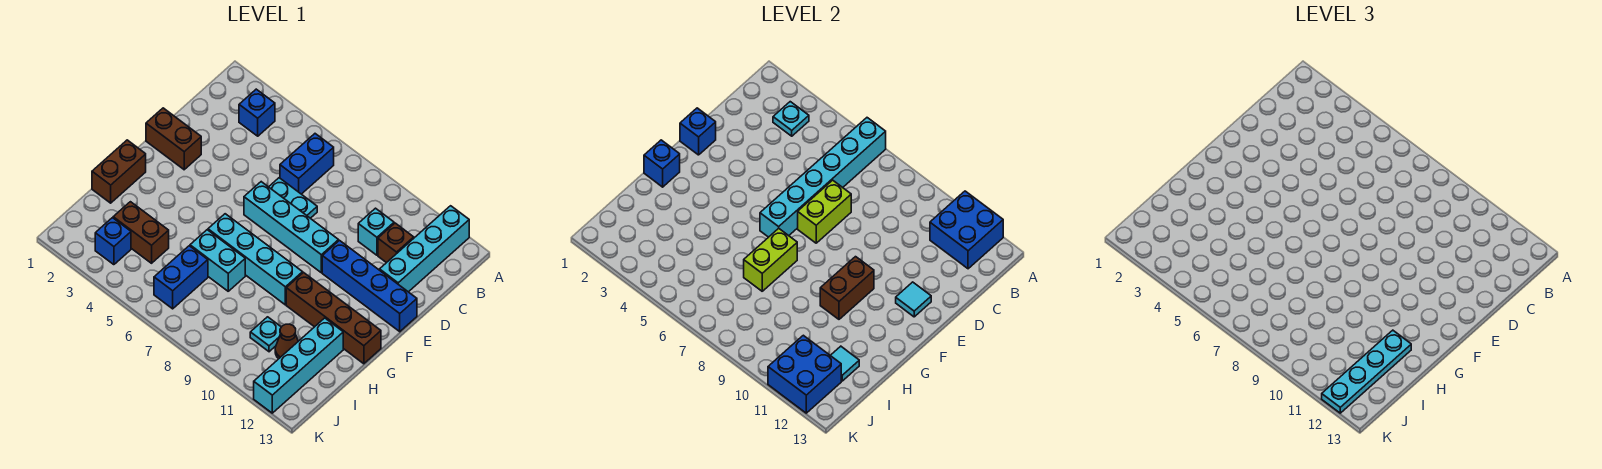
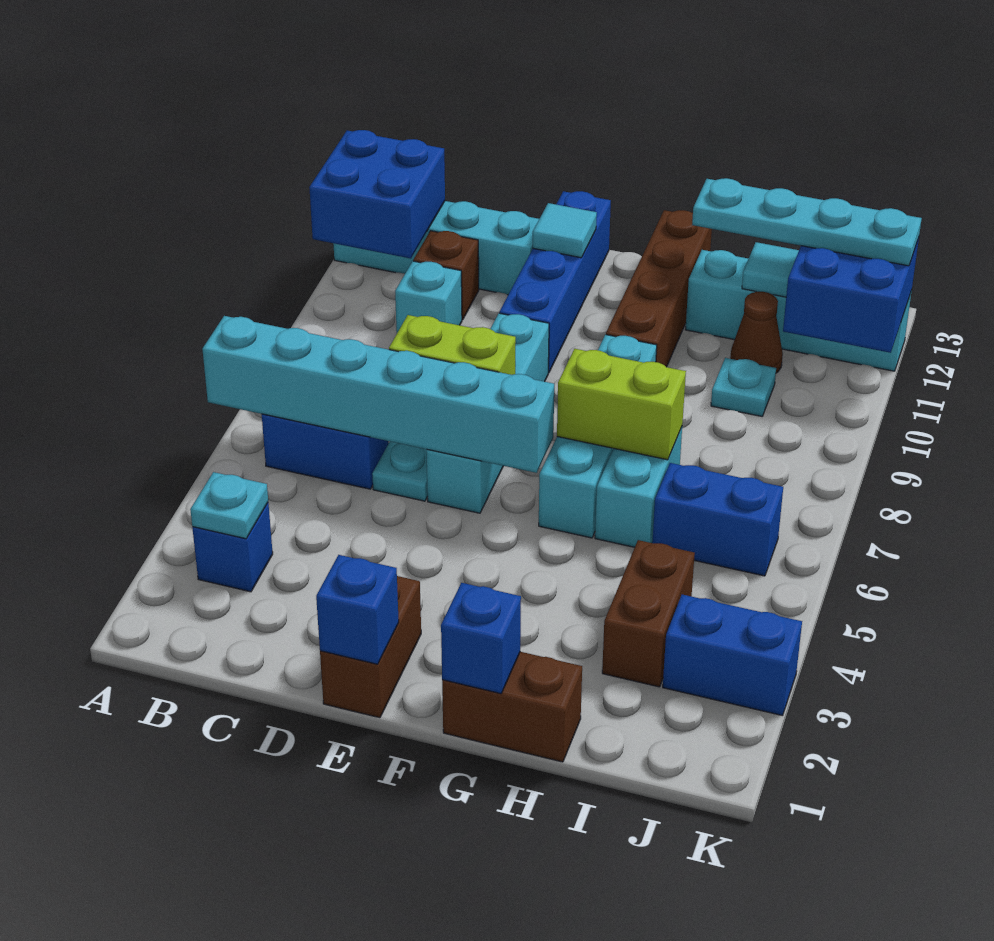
brown brick F10:G10 level 2 -> none
blue brick J3 level 1 -> blue brick J3:K3 level 1

